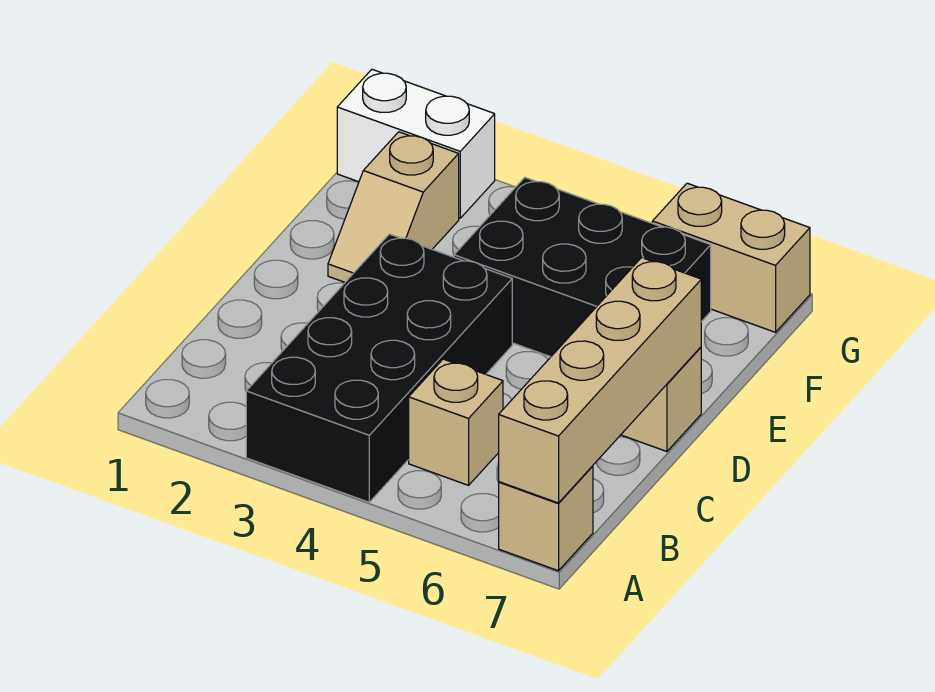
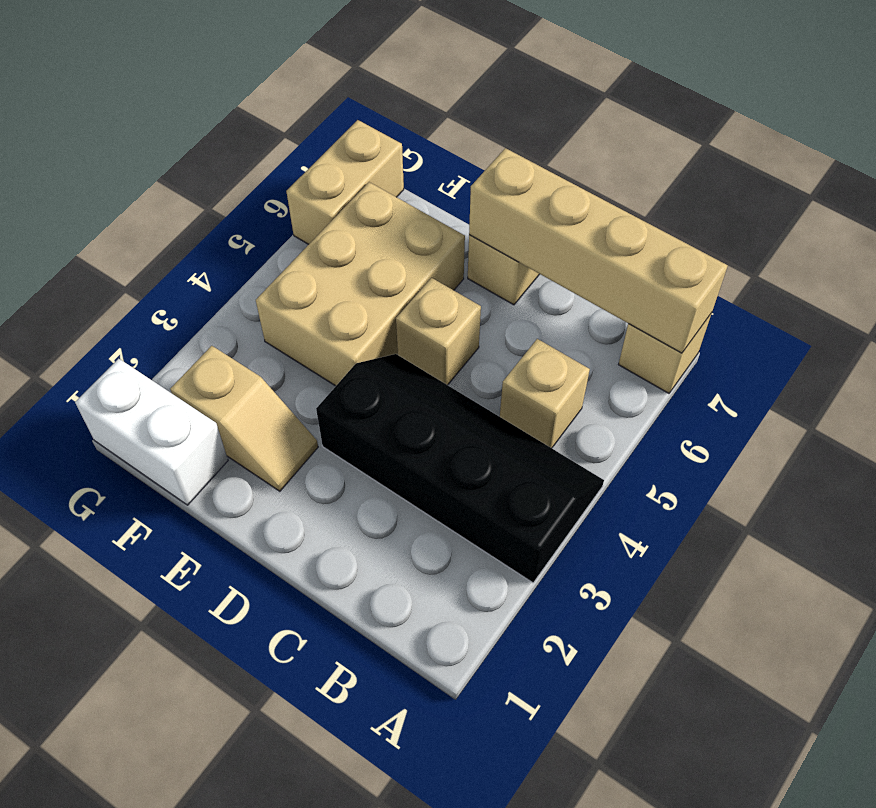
black brick A3:D4 level 1 -> black slope A3:D4 level 1 top 3
none -> tan brick D5 level 1
black brick E4:F6 level 1 -> tan brick E4:F6 level 1
white brick G1:G2 level 1 -> white brick F1:G1 level 1

